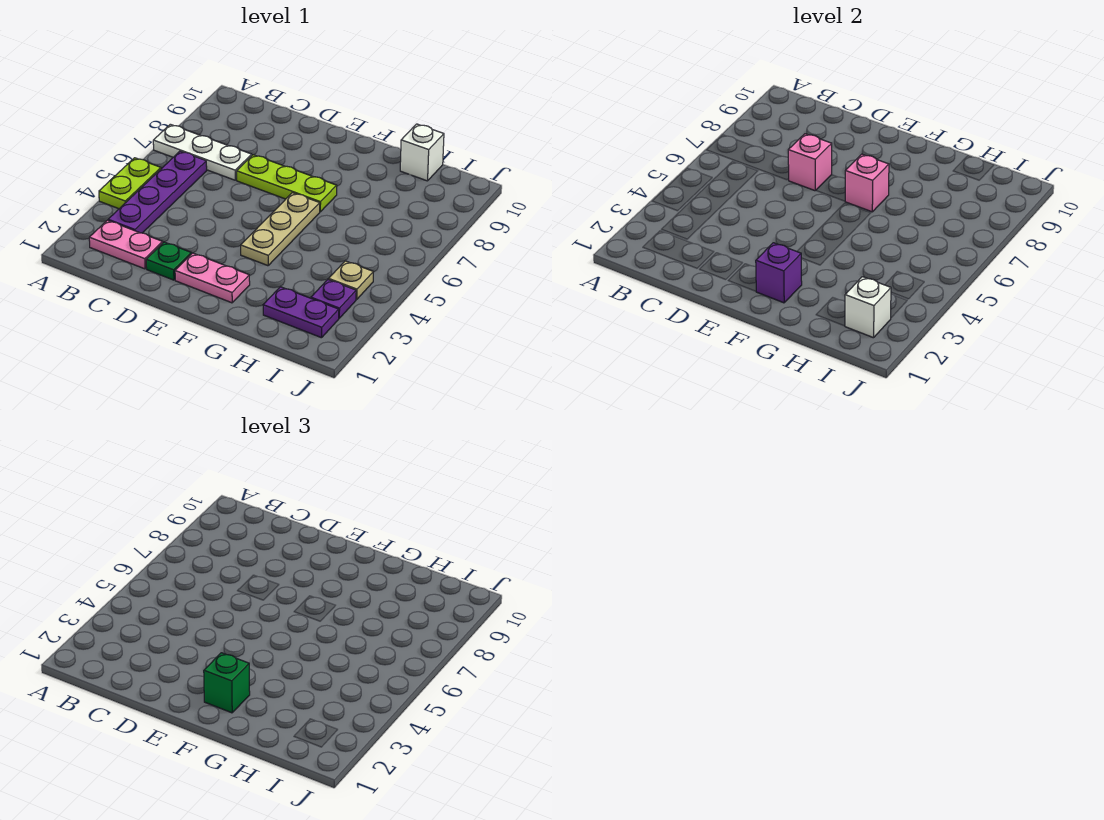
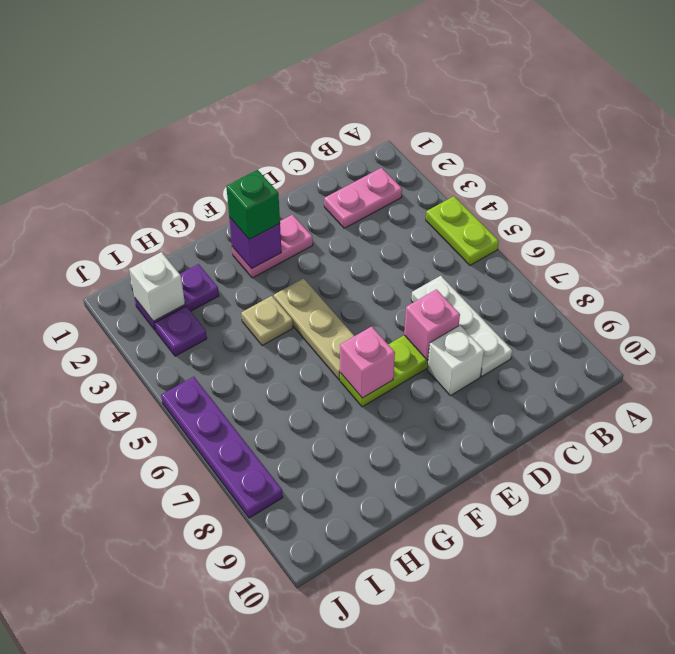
white plate A7:C7 level 1 -> white plate C6:C8 level 1
purple plate B3:B6 level 1 -> purple plate J5:J8 level 1
green plate D2 level 1 -> none
white brick H10 level 1 -> white brick D8 level 1
tan plate I4 level 1 -> tan plate G4 level 1

